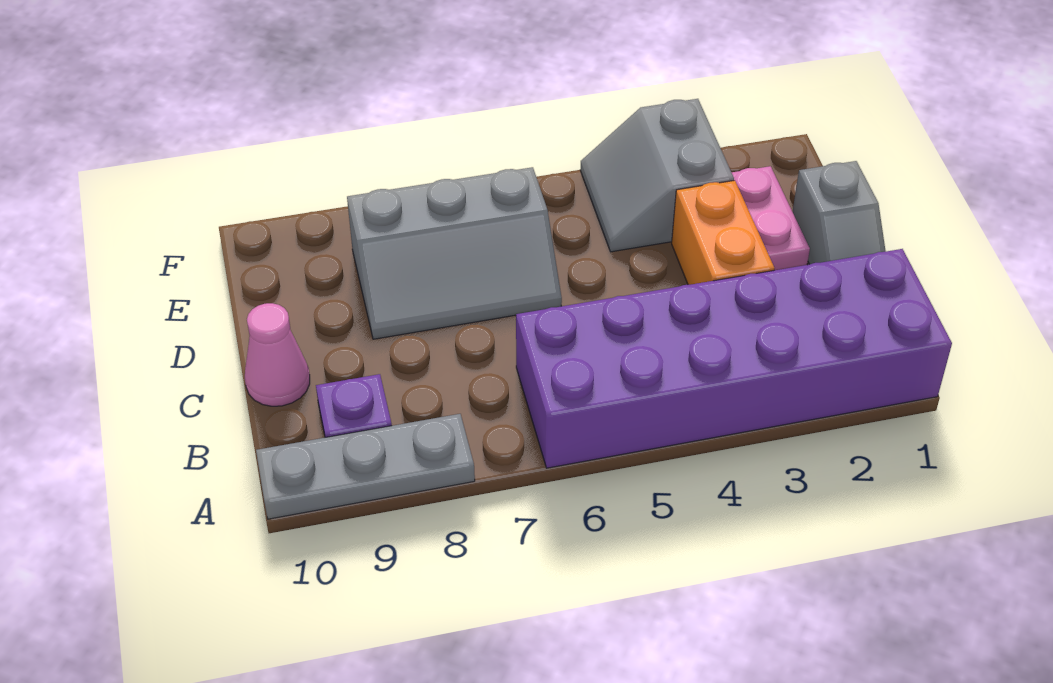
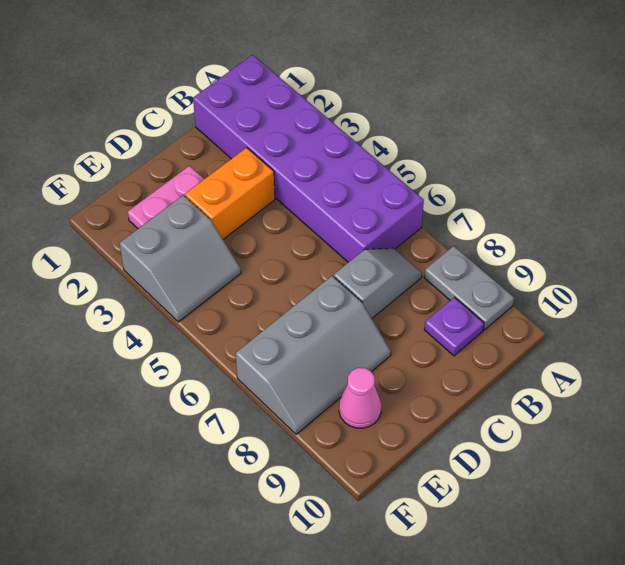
grey plate A8:A10 level 1 -> grey plate A8:A9 level 1
grey slope C1:D1 level 1 top D -> grey slope B7:C7 level 1 top C
pink cone C10 level 1 -> pink cone E9 level 1
grey slope D6:E8 level 1 top E -> grey slope D7:F8 level 1 top 7

